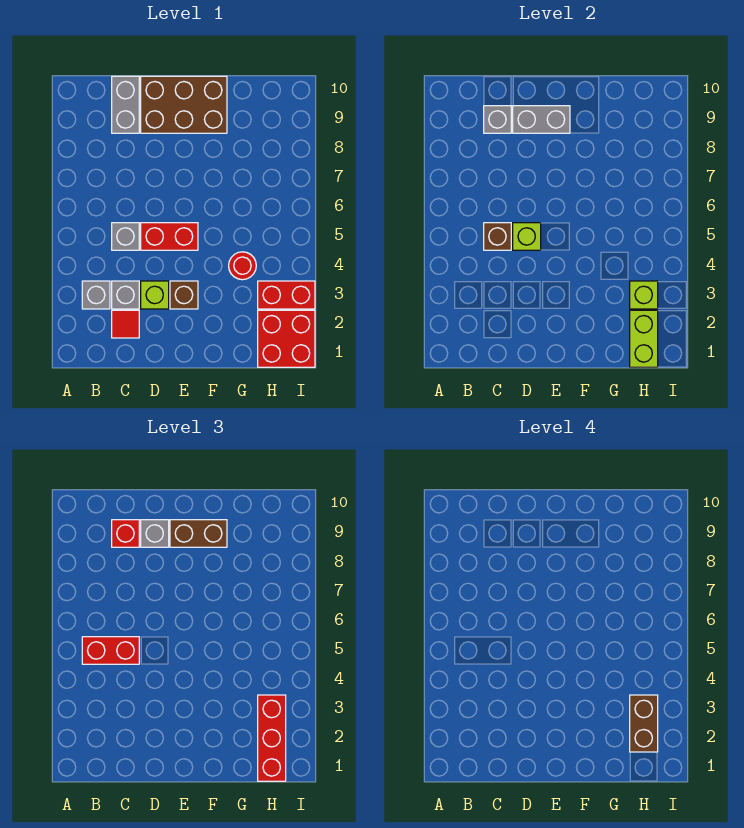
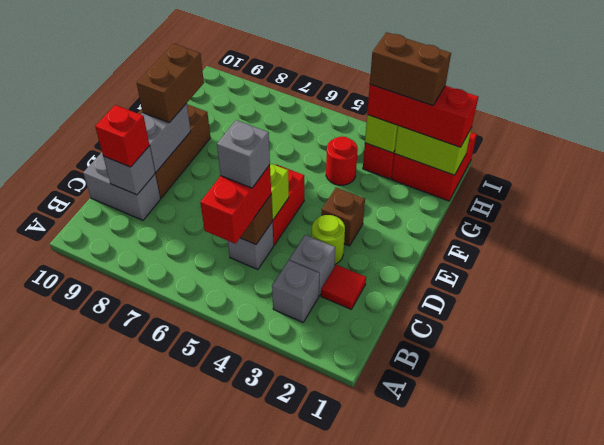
lime brick D3 level 1 -> lime round brick D3 level 1
grey brick D9 level 3 -> grey brick C5 level 4

